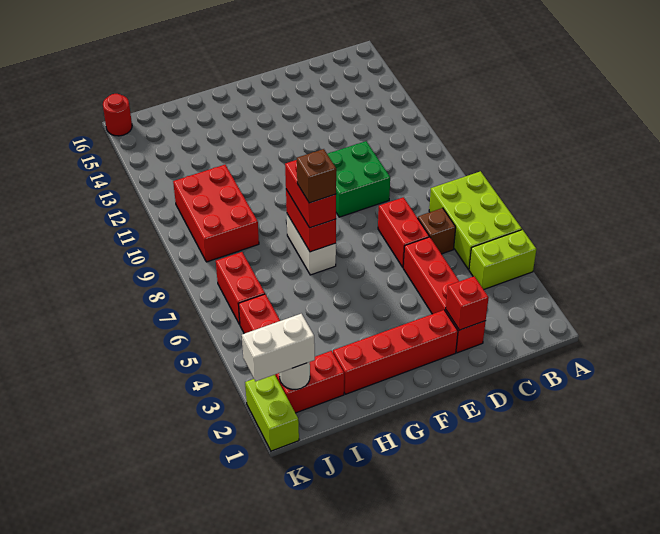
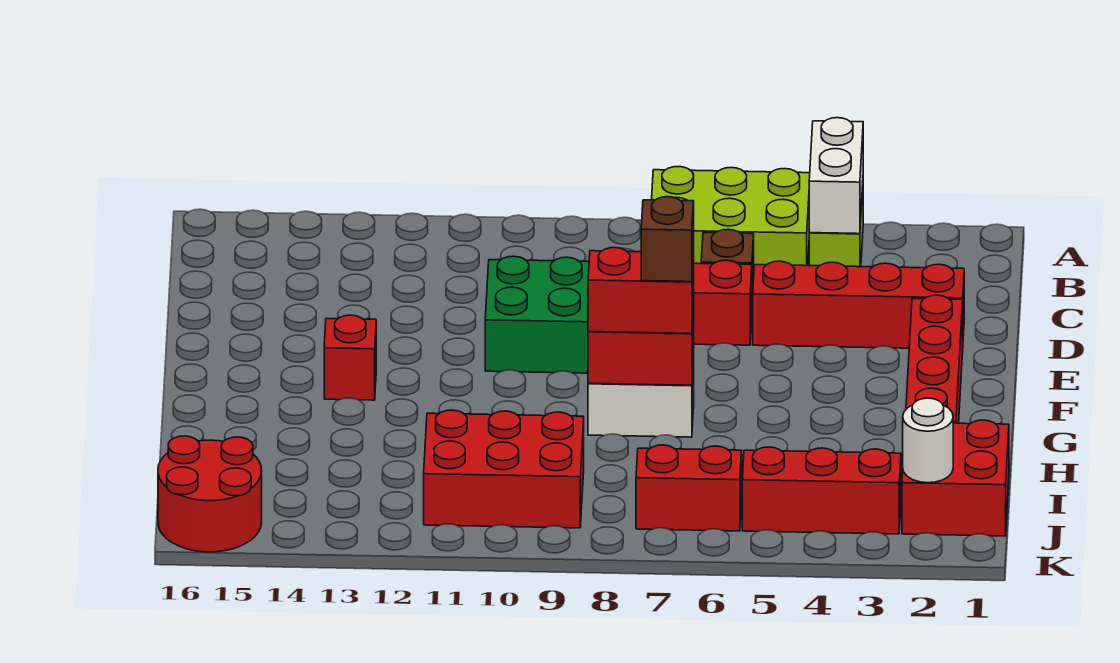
red brick D2 level 2 -> red brick F13 level 1
red brick I2:J2 level 1 -> red brick I1:J2 level 1
white brick J2:K2 level 3 -> white brick A4:B4 level 2
lime brick K1:K2 level 1 -> none
red round brick K16 level 1 -> red round brick J15:K16 level 1

